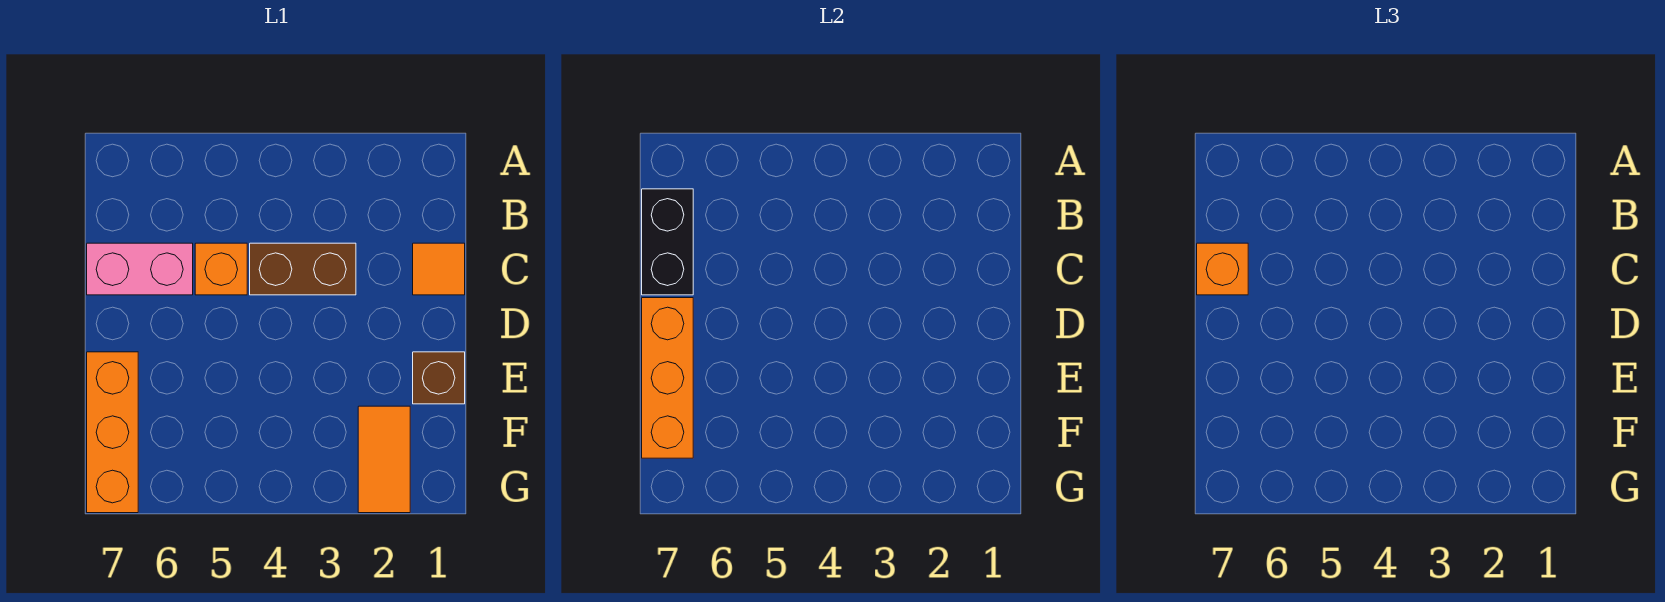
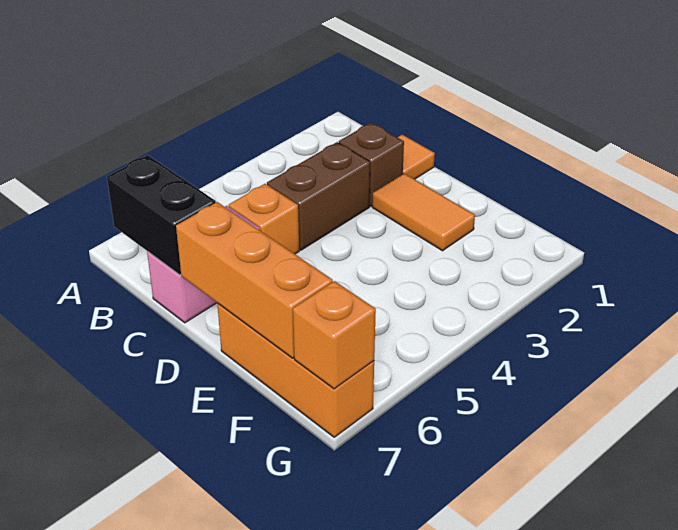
orange brick C7 level 3 -> orange brick G7 level 2
brown brick E1 level 1 -> brown brick C2 level 1
orange tile F2:G2 level 1 -> orange tile D2:E2 level 1

